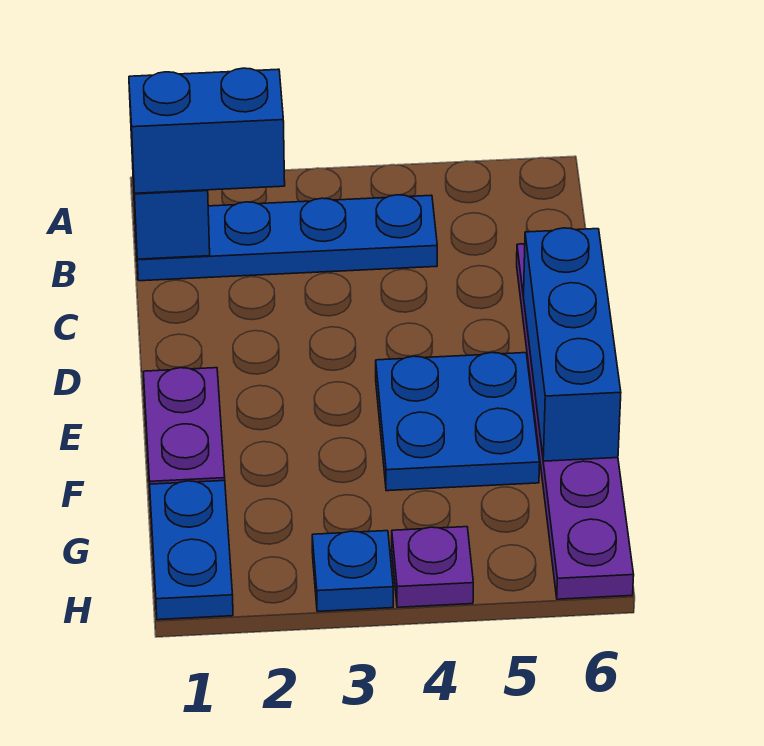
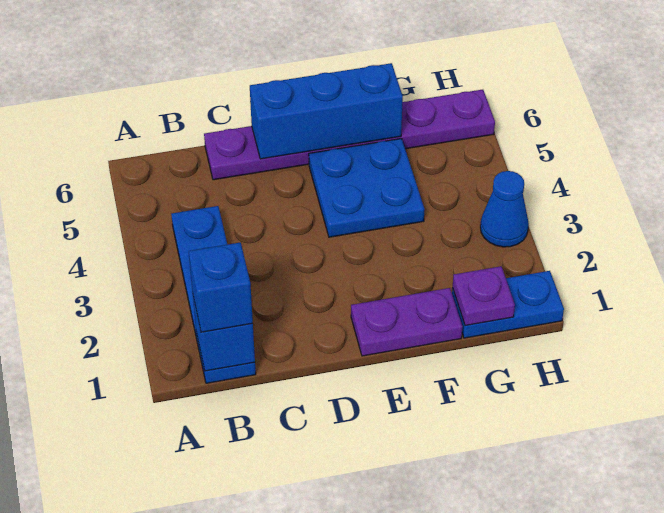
blue brick B1:B2 level 3 -> blue brick B1 level 3
blue plate H3 level 1 -> blue cone H3 level 1
purple plate H4 level 1 -> purple plate G1 level 2

